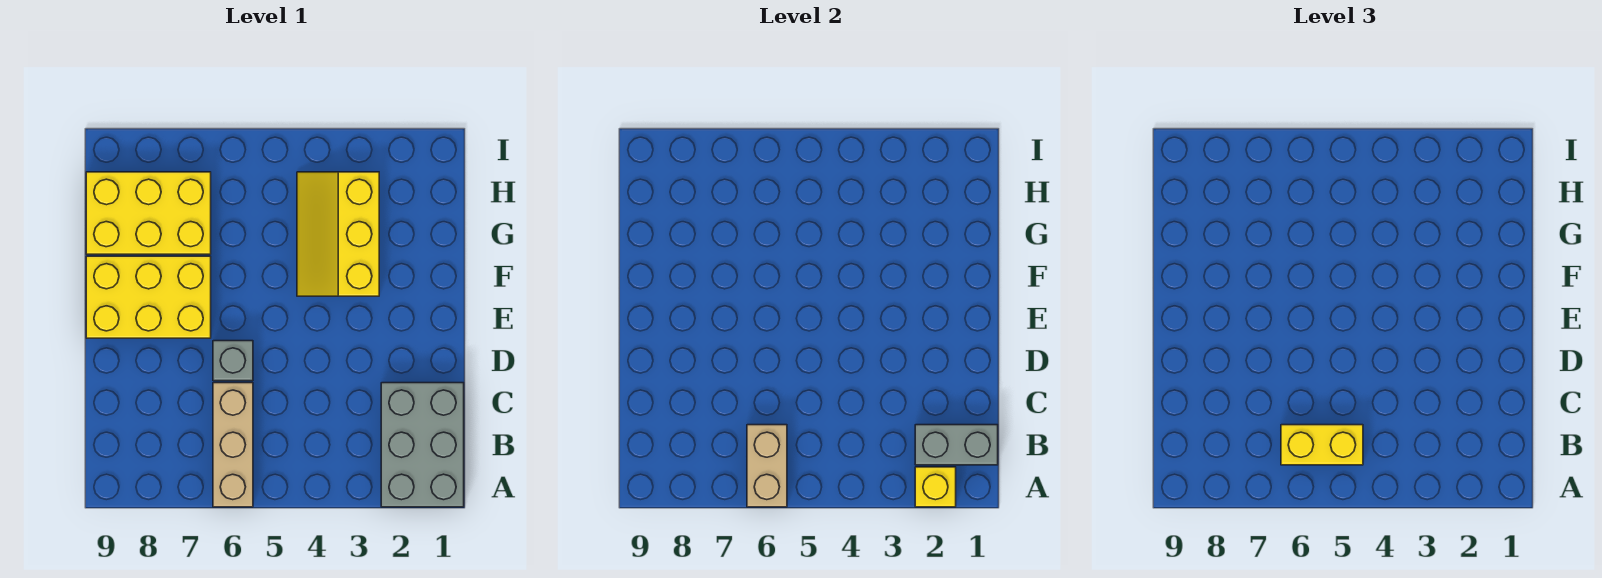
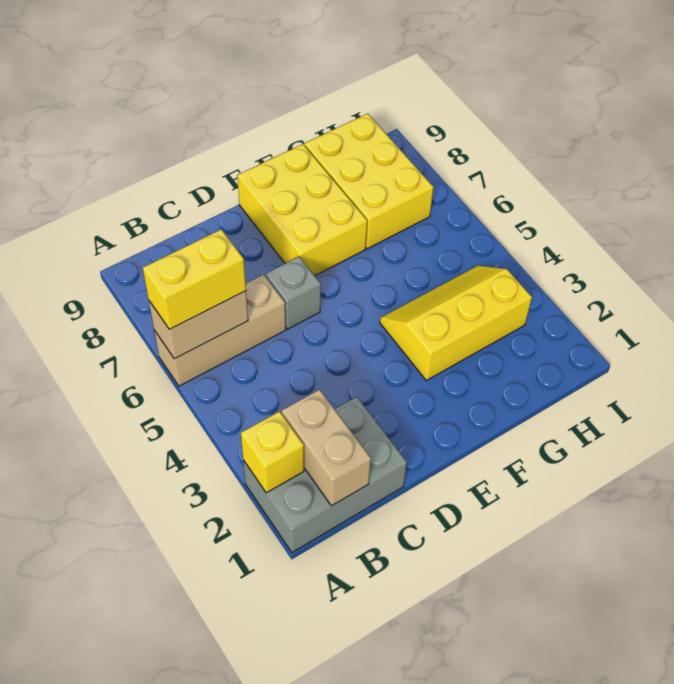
grey brick B1:B2 level 2 -> tan brick B1:B2 level 2
yellow brick B5:B6 level 3 -> yellow brick A6:B6 level 3

